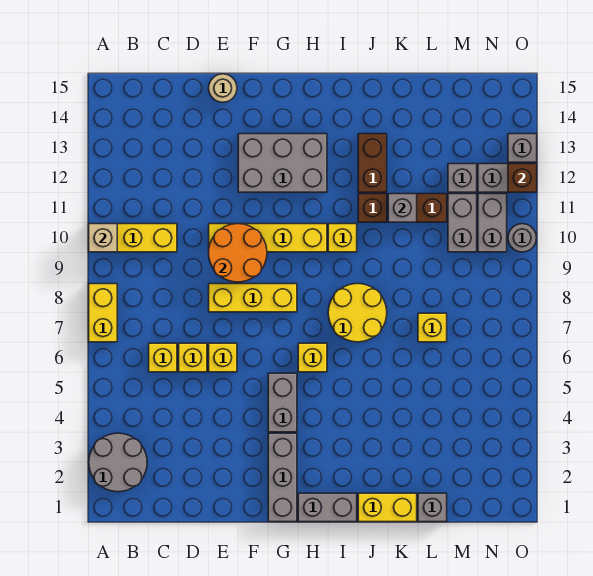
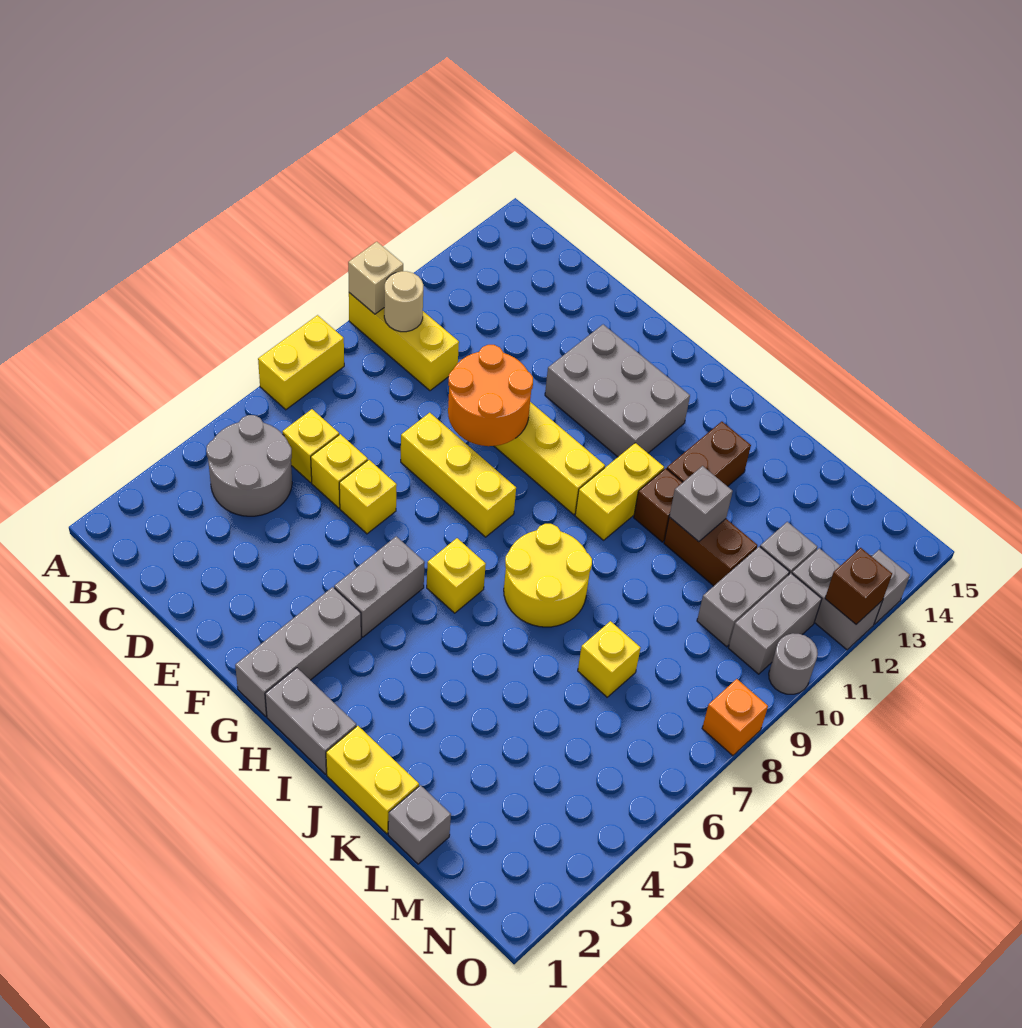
grey round brick A2:B3 level 1 -> grey round brick B4:C5 level 1
tan round brick E15 level 1 -> tan round brick B10 level 2
yellow brick I10 level 1 -> yellow brick I10:I11 level 1
none -> orange brick O8 level 1

